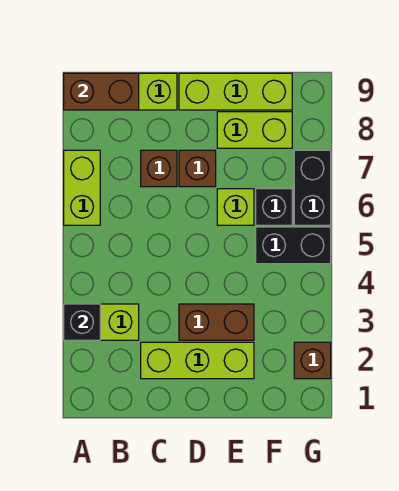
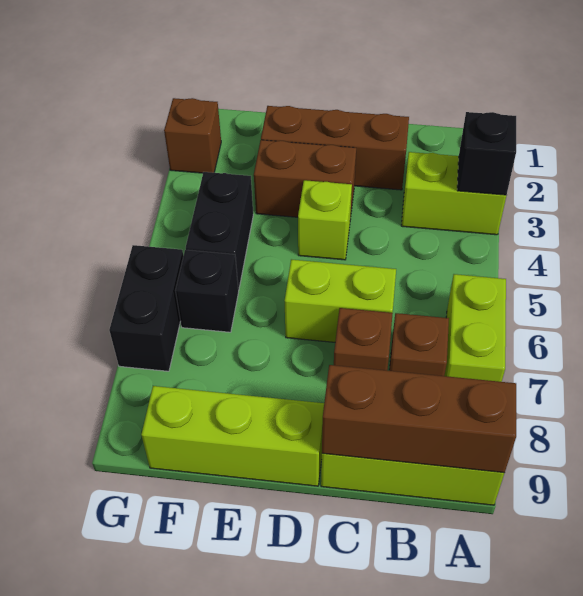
brown brick A9:B9 level 2 -> brown brick A9:C9 level 2
lime brick C2:E2 level 1 -> brown brick C2:E2 level 1
brown brick D7 level 1 -> brown brick B7 level 1
lime brick E6 level 1 -> lime brick D4 level 1
lime brick E8:F8 level 1 -> lime brick C6:D6 level 1
black brick F5:G5 level 1 -> black brick F4:F5 level 1

